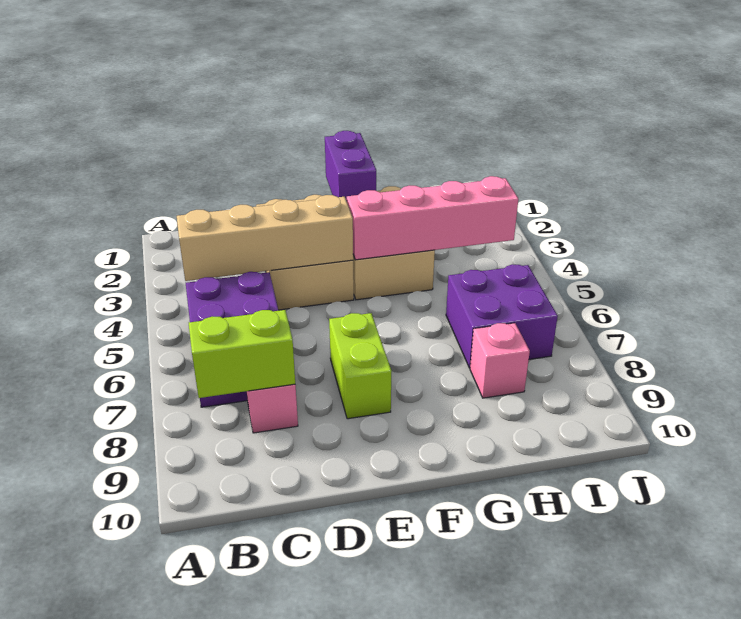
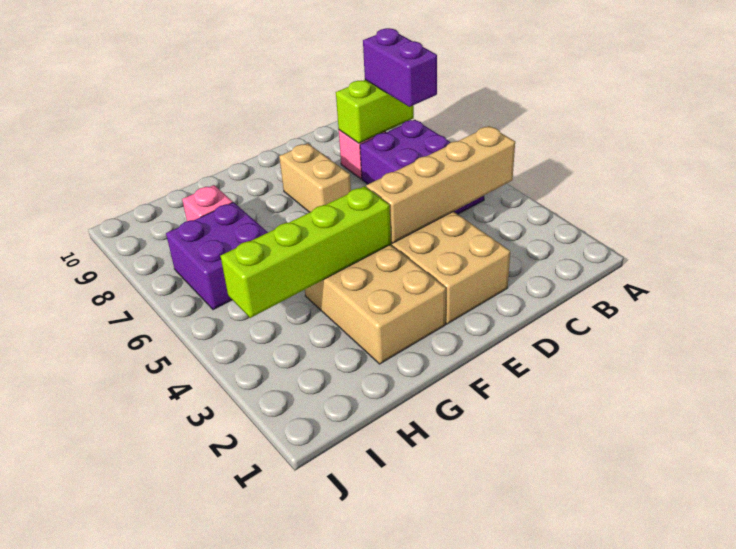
lime brick E7:E8 level 1 -> tan brick E7:E8 level 1
purple brick F1:F2 level 2 -> purple brick B7:B8 level 3
pink brick F4:I4 level 2 -> lime brick F4:I4 level 2

